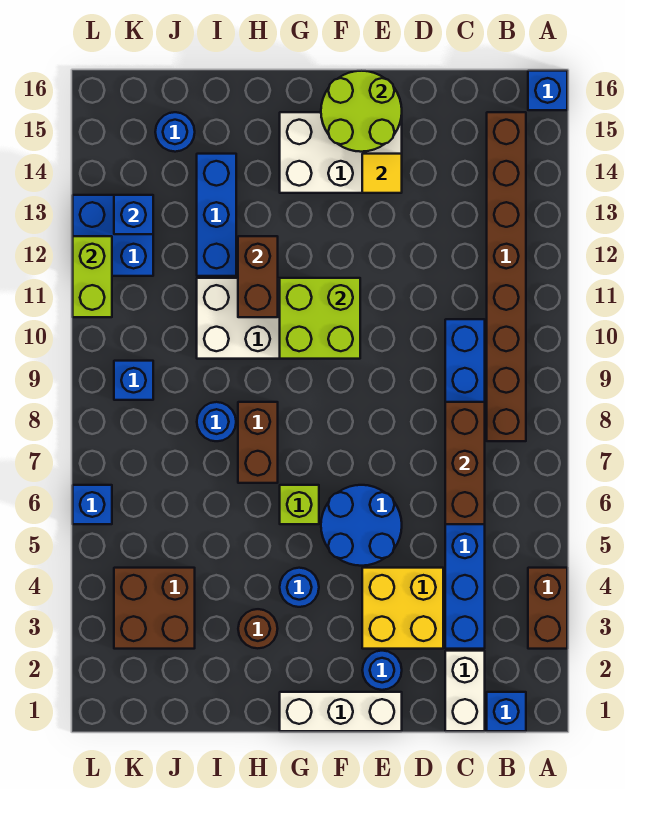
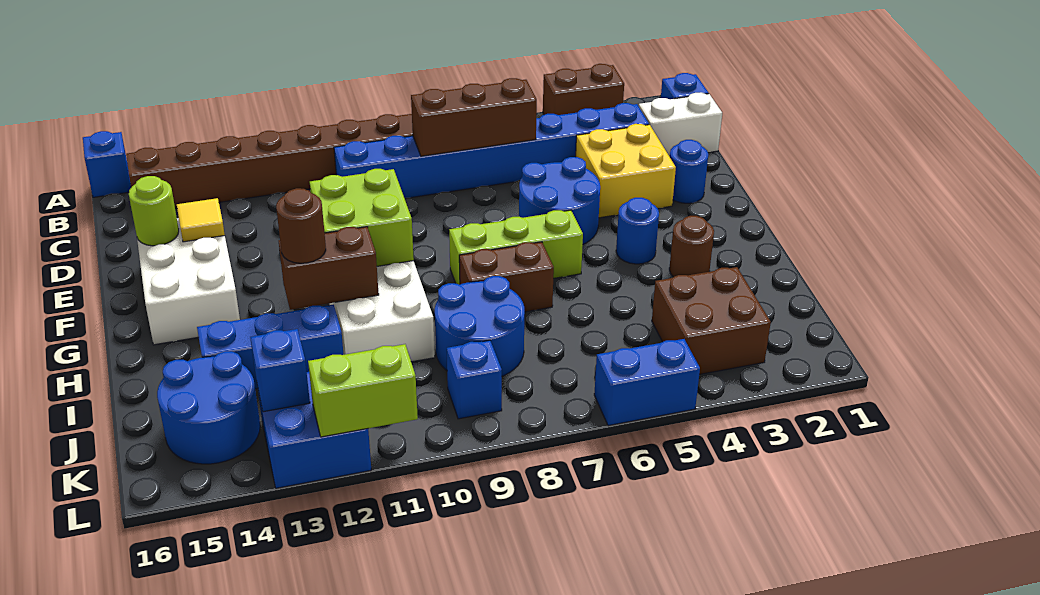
white brick E1:G1 level 1 -> none
lime round brick E15:F16 level 2 -> lime round brick E15 level 2
lime brick G6 level 1 -> lime brick G6:G8 level 1
none -> brown round brick H12 level 3
blue round brick I8 level 1 -> blue round brick I8:J9 level 1
blue round brick J15 level 1 -> blue round brick J14:K15 level 1
blue brick L6 level 1 -> blue brick L5:L6 level 1

